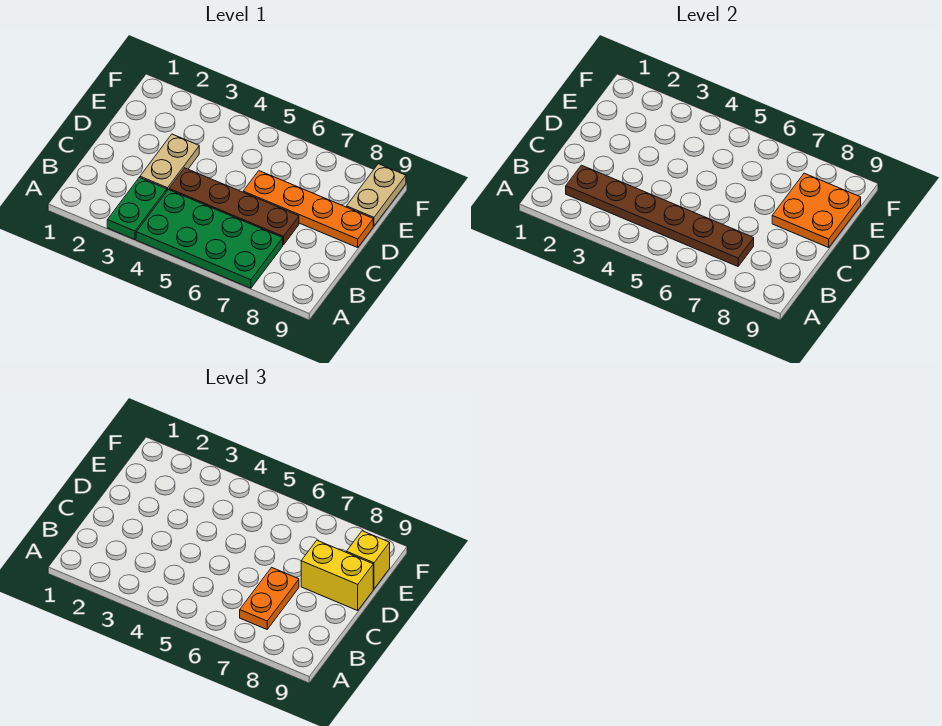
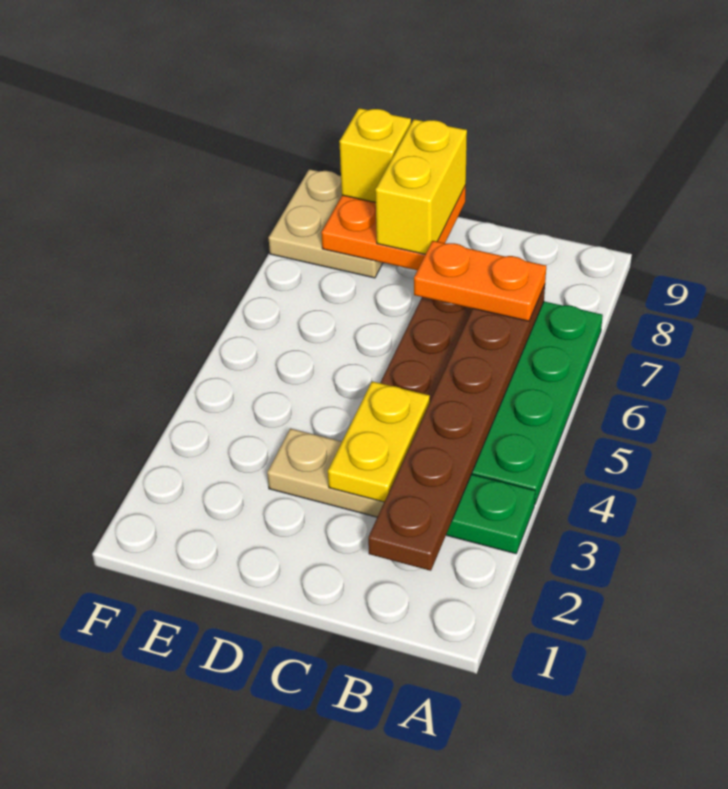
none -> yellow plate C3:C4 level 2
orange plate D6:D9 level 1 -> none
tan plate E9:F9 level 1 -> tan plate E8:F9 level 1

